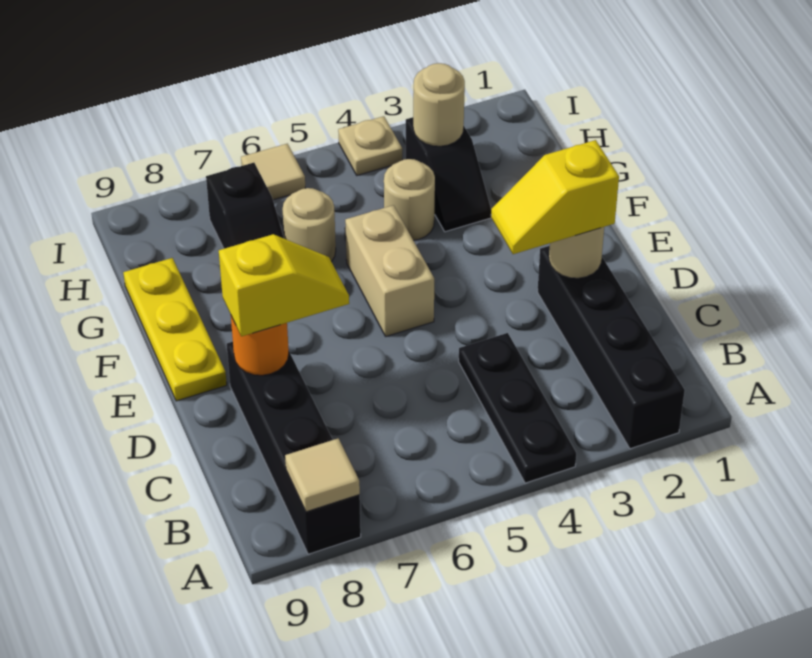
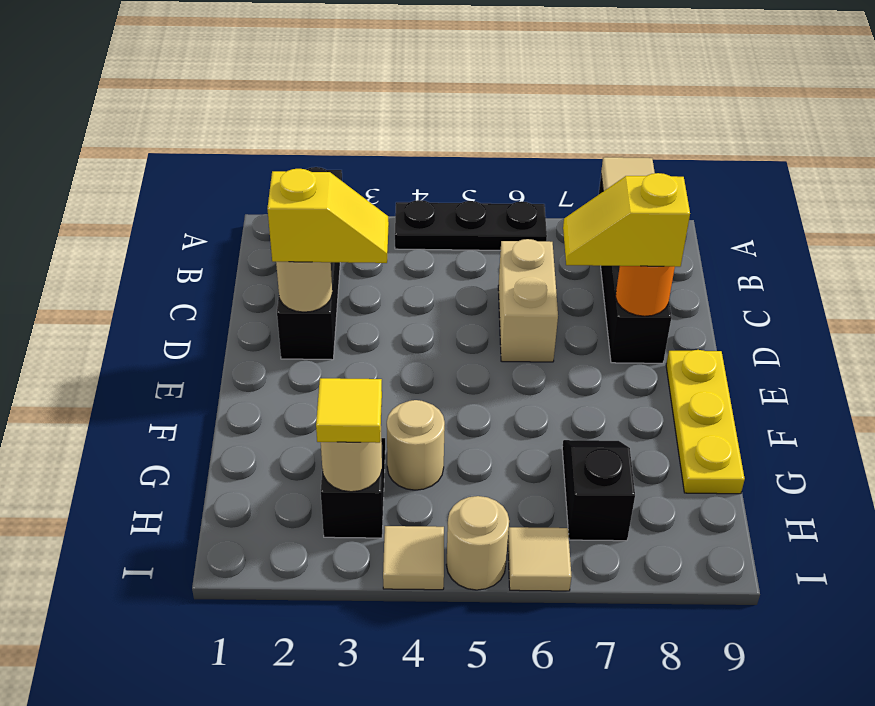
black plate A4:C4 level 1 -> black plate A4:A6 level 1
tan brick E5:F5 level 1 -> tan brick C6:D6 level 1
tan round brick G6 level 1 -> tan round brick I5 level 1
none -> yellow tile H3 level 3
tan plate I4 level 1 -> tan tile I4 level 1

